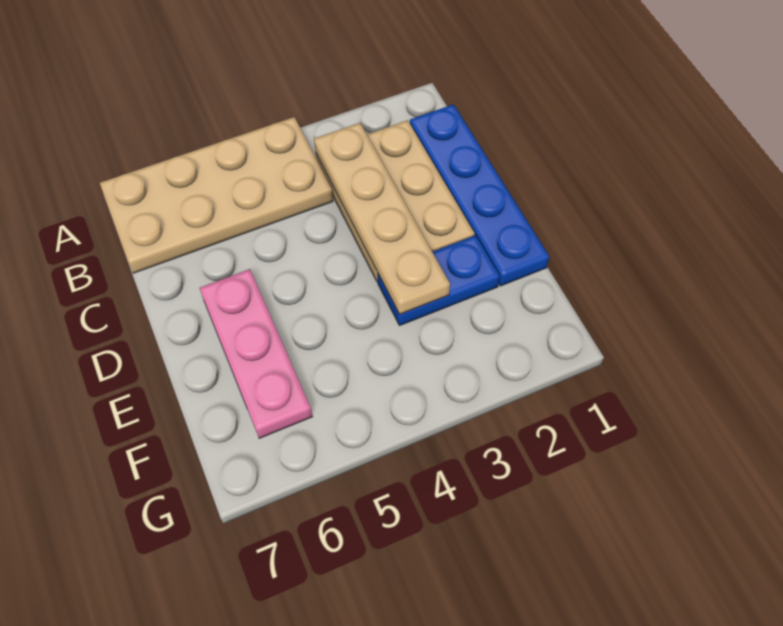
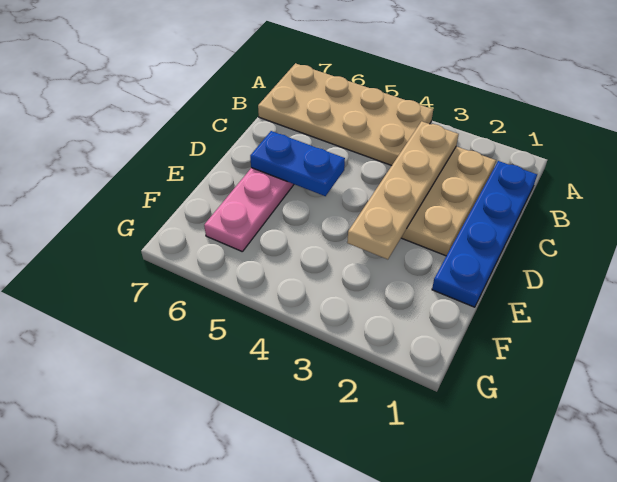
blue plate E2:E3 level 1 -> blue plate D5:D6 level 2

